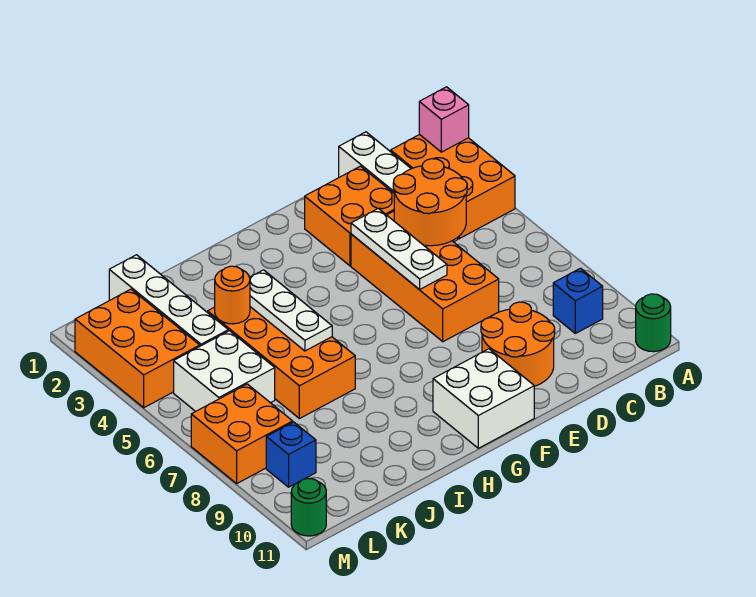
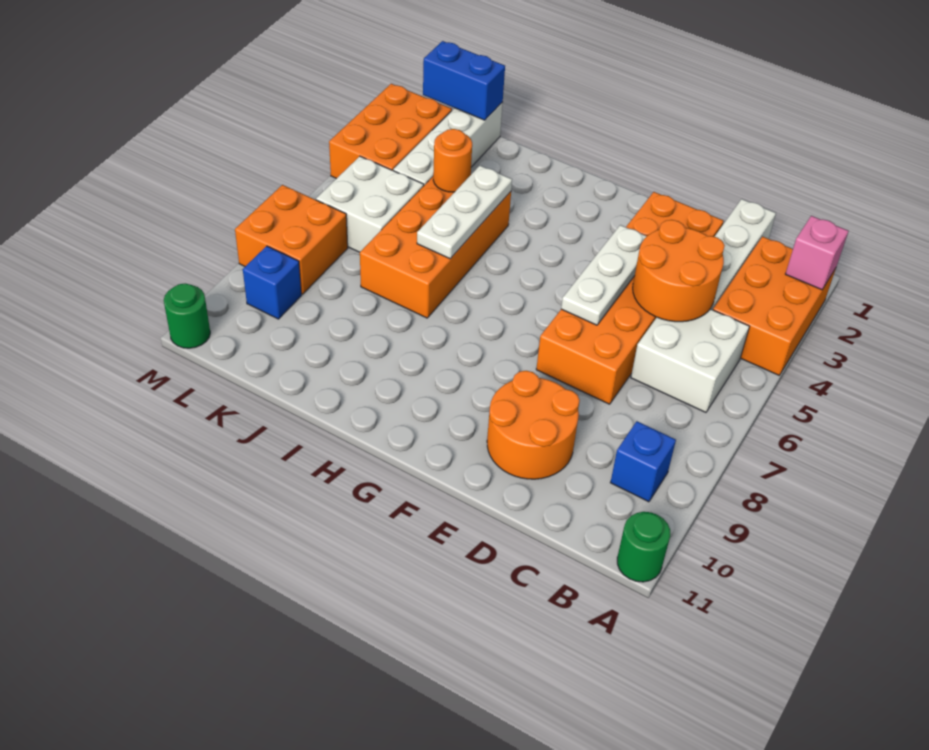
white brick F10:G11 level 1 -> white brick B5:C6 level 1
none -> blue brick K1:L1 level 2

